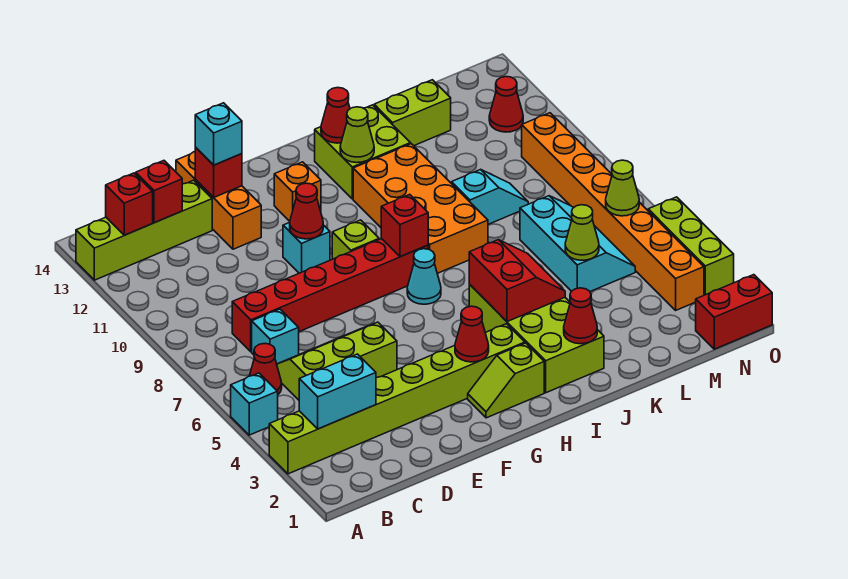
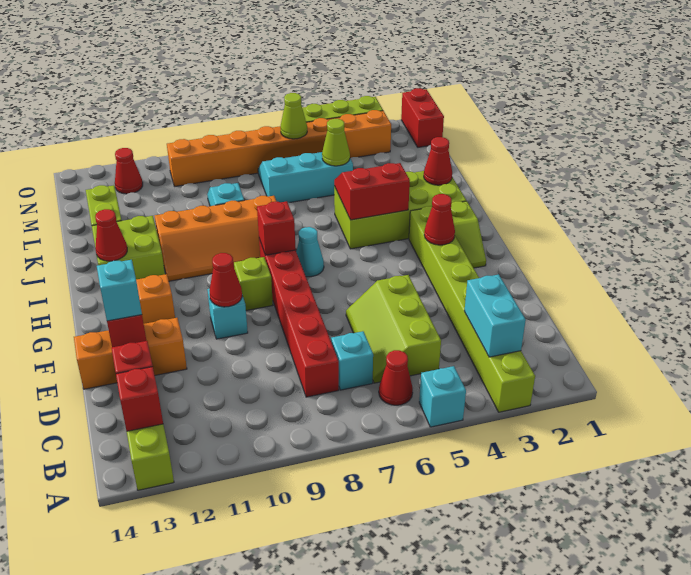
orange brick I8:J11 level 1 -> orange slope I8:J11 level 1 top J
lime cone I12 level 2 -> none

